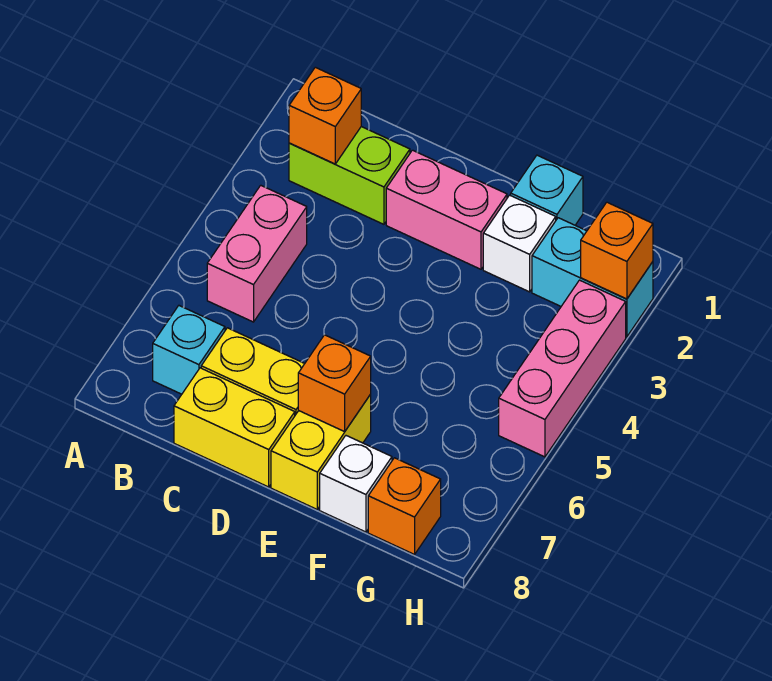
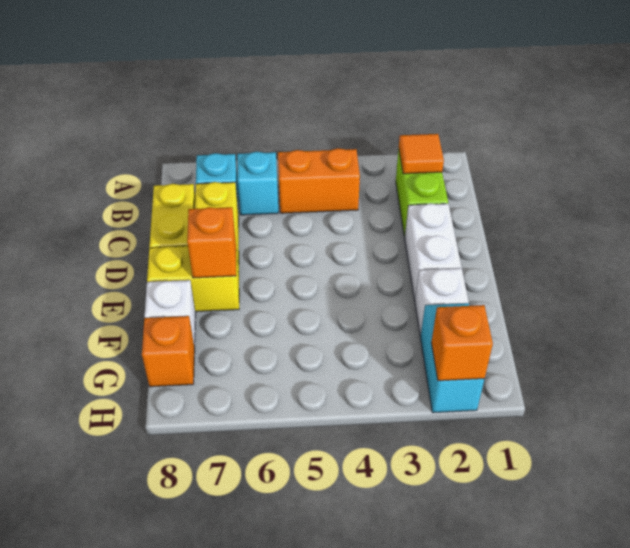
orange brick B2 level 2 -> orange tile B2 level 2
pink brick B4:B5 level 1 -> orange brick B4:B5 level 1
pink brick D2:E2 level 1 -> white brick D2:E2 level 1
cyan brick F1 level 1 -> cyan brick B6 level 1
pink brick H3:H5 level 1 -> none

